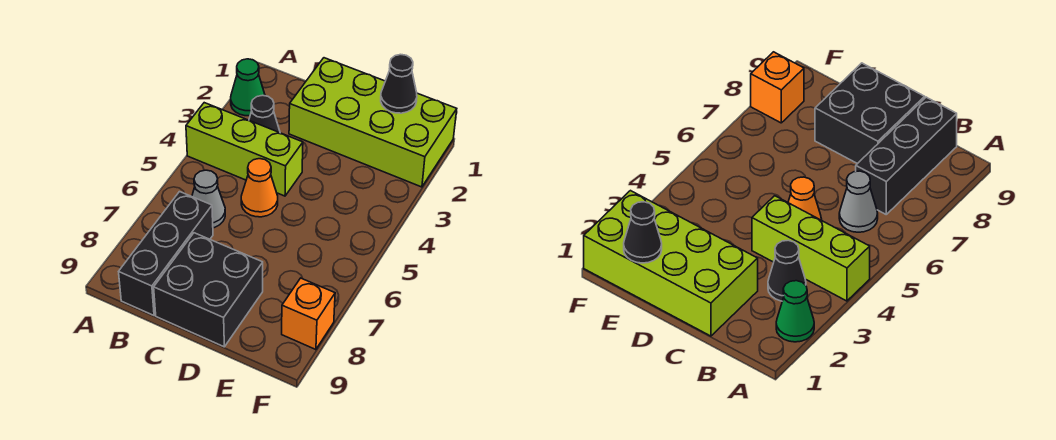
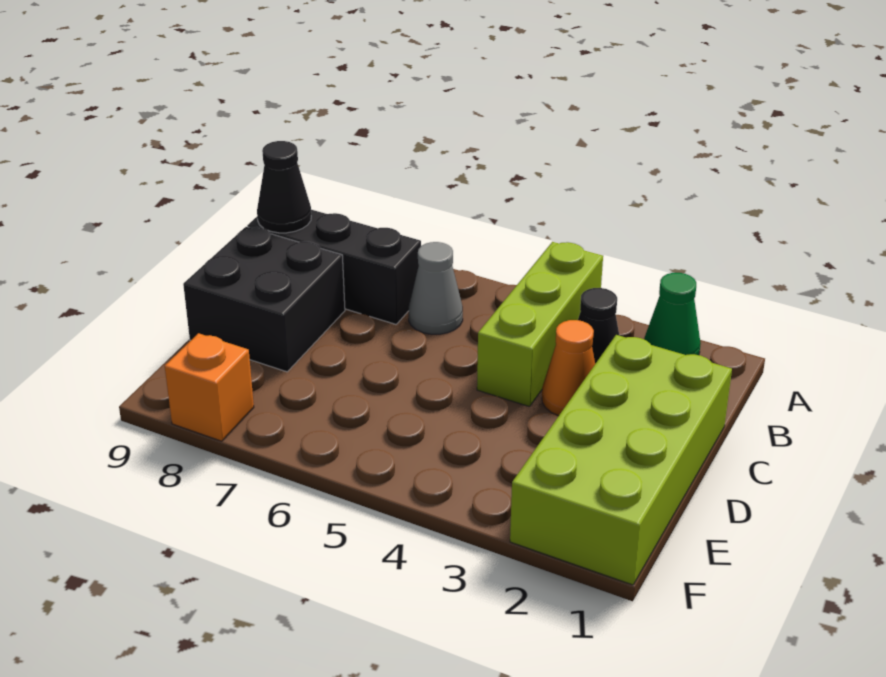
orange cone C5 level 1 -> orange cone C3 level 1
black cone E1 level 2 -> black cone B9 level 2

